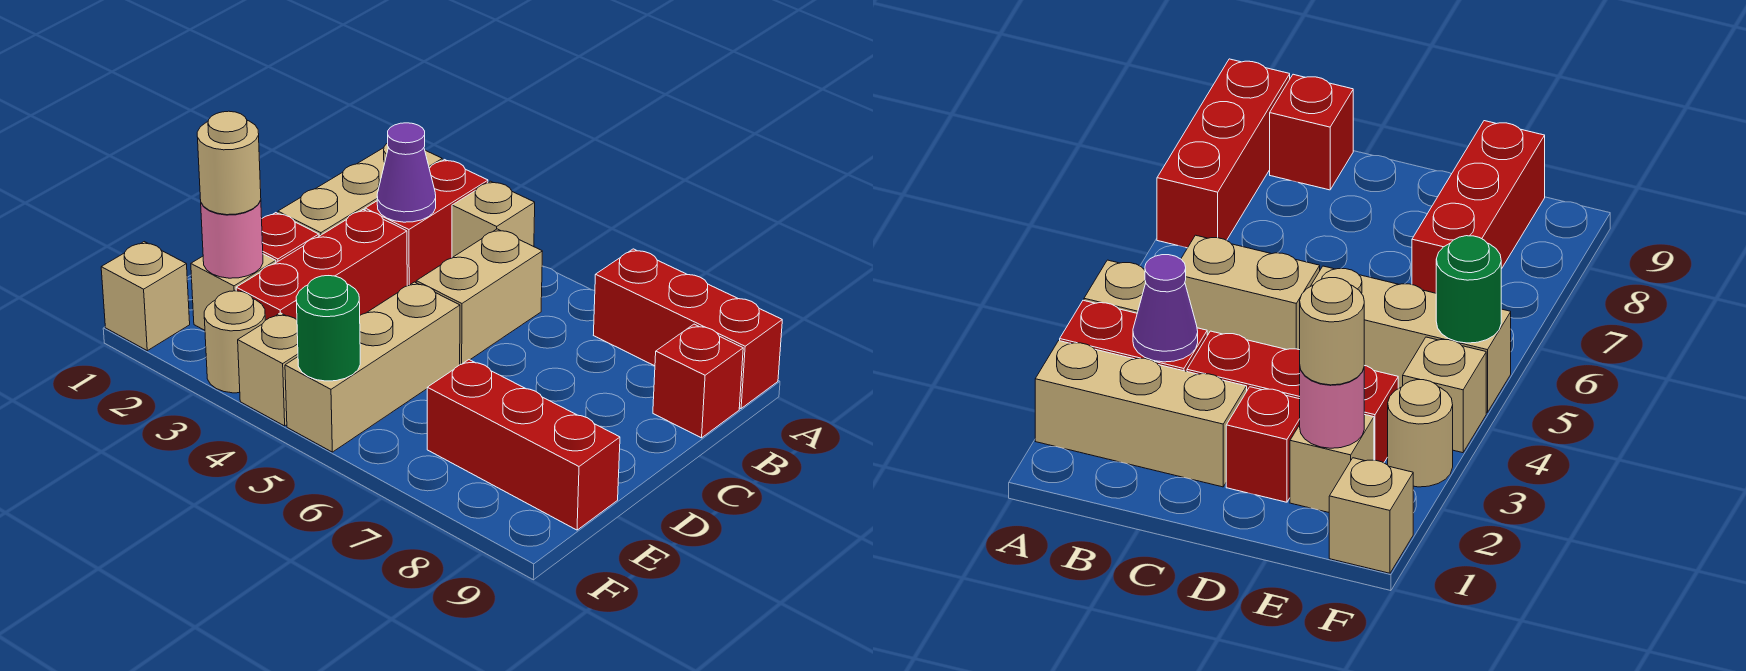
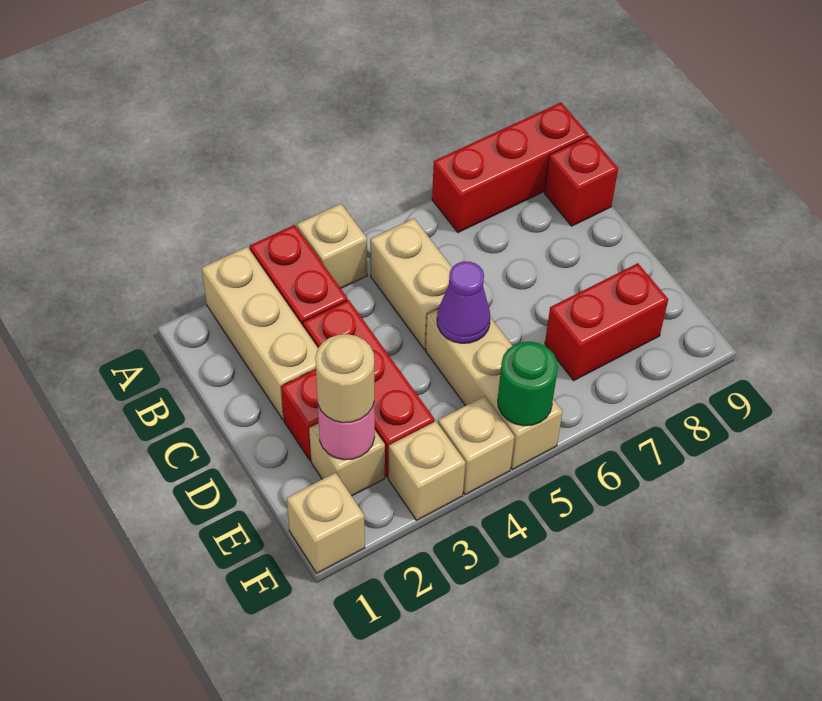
purple cone B3 level 2 -> purple cone D5 level 2
red brick E7:E9 level 1 -> red brick E7:E8 level 1
tan round brick F3 level 1 -> tan brick F3 level 1

